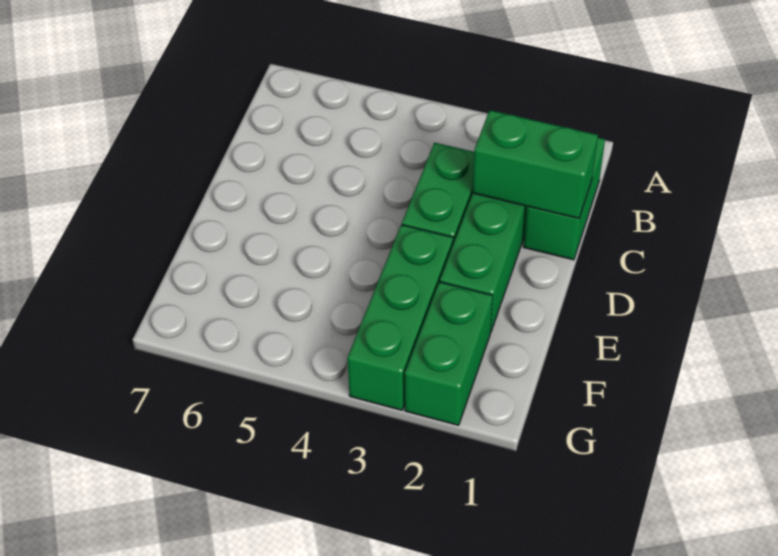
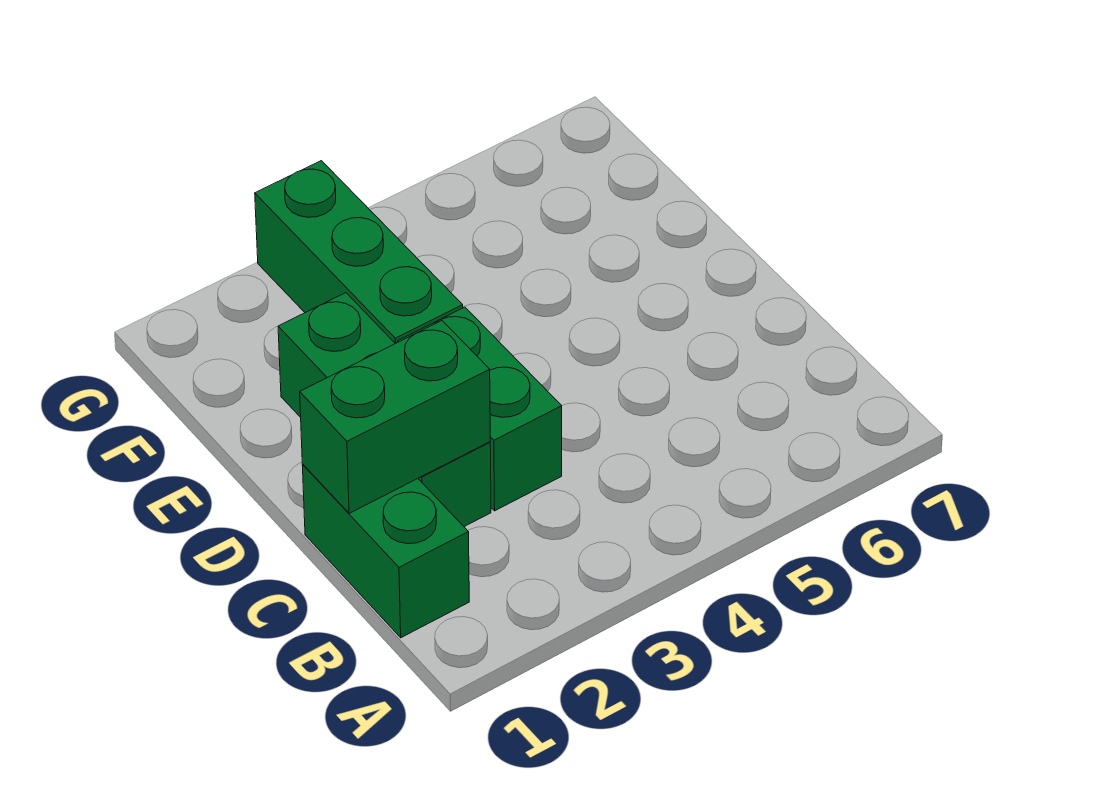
green brick F2:G2 level 1 -> none

